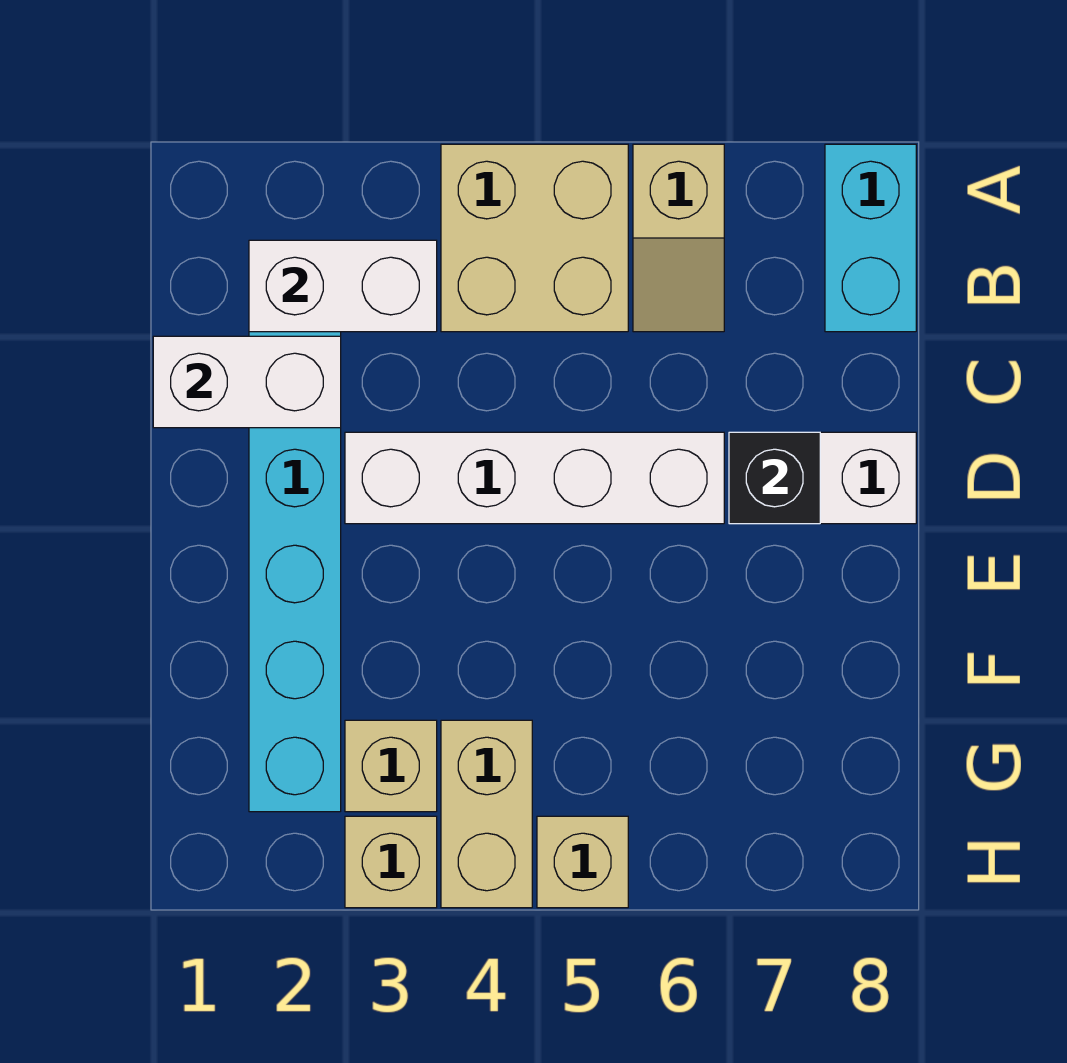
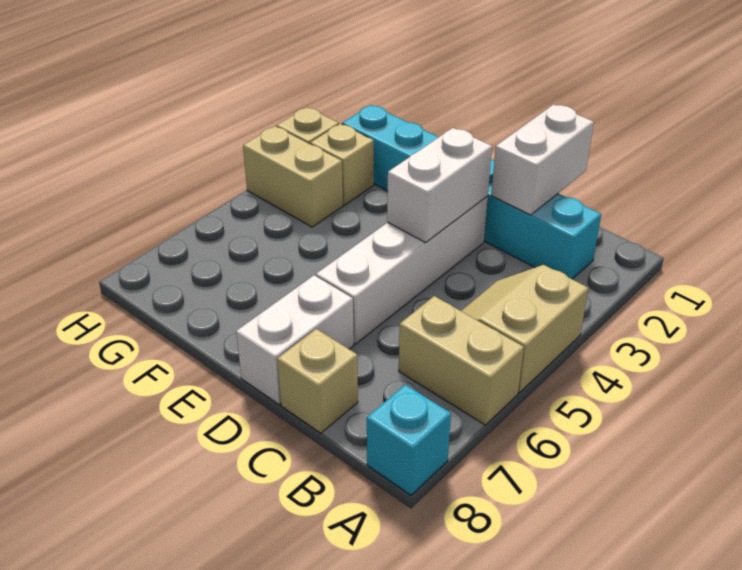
tan brick A4:B5 level 1 -> tan slope A4:B5 level 1 top A
tan slope A6:B6 level 1 top A -> tan brick A6:B6 level 1
cyan brick A8:B8 level 1 -> cyan brick A8 level 1
white brick B2:B3 level 2 -> white brick D3:D4 level 2
black brick D7 level 2 -> none
tan brick H5 level 1 -> tan brick C8 level 1

